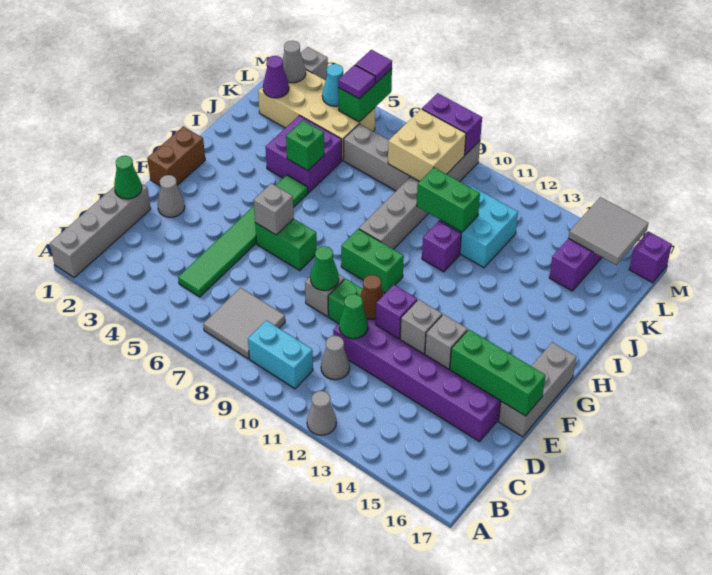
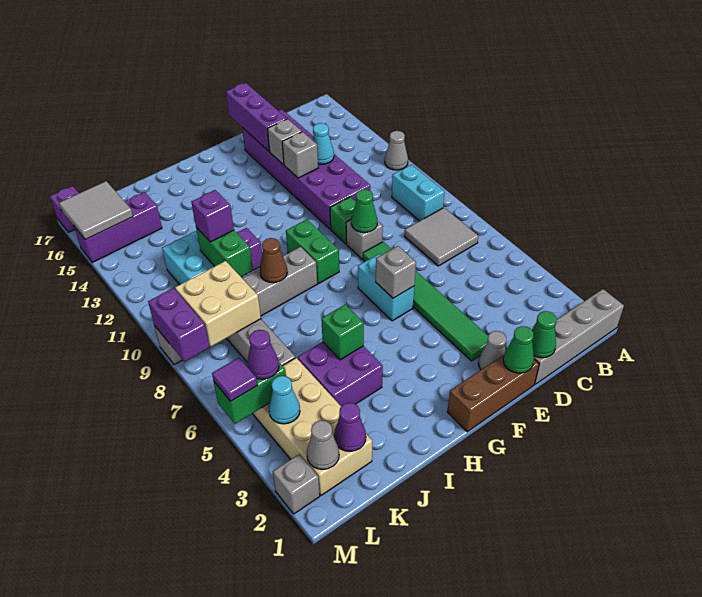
green tile C5:H5 level 1 -> green tile E3:E8 level 1
grey cone C11 level 1 -> none
green cone D11 level 2 -> green cone E1 level 2
none -> cyan cone D13 level 2
brown cone E11 level 2 -> brown cone I9 level 2
purple brick E12 level 2 -> purple brick J11 level 3
green brick E15:E17 level 2 -> purple brick E15:E17 level 2
grey brick E17:G17 level 1 -> none
brown brick F1:G1 level 1 -> brown brick E1:G1 level 1
green brick F6:F7 level 1 -> cyan brick F6:F7 level 1
purple tile L5 level 3 -> purple cone L5 level 3

